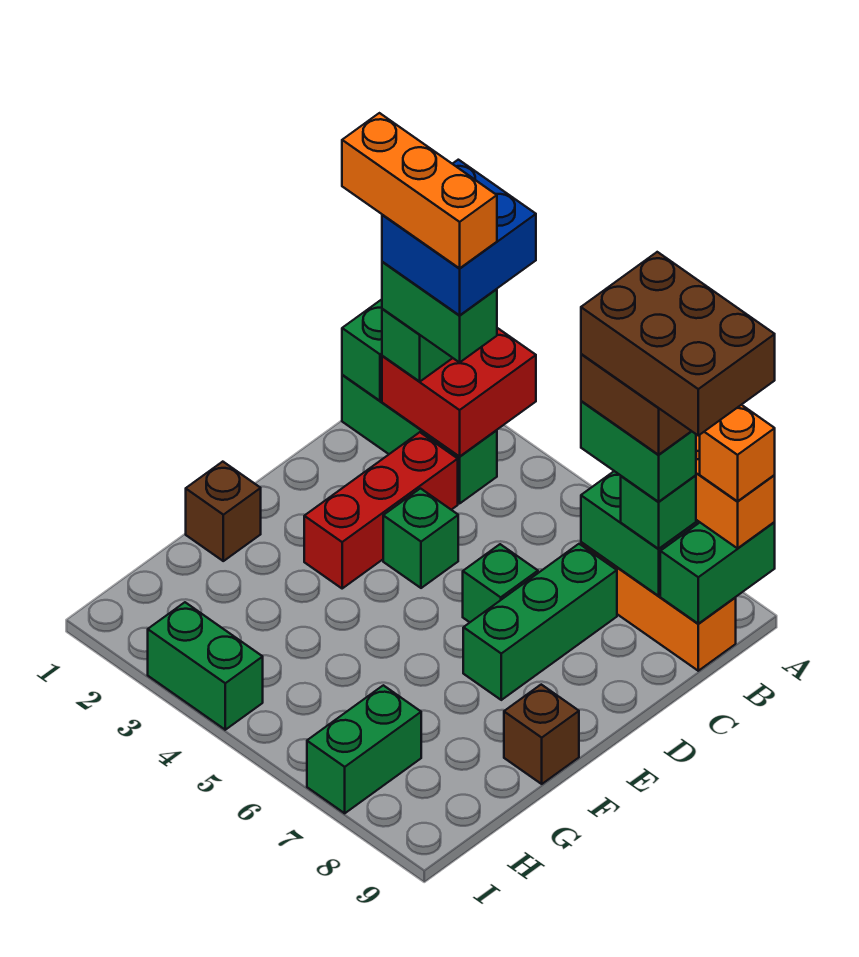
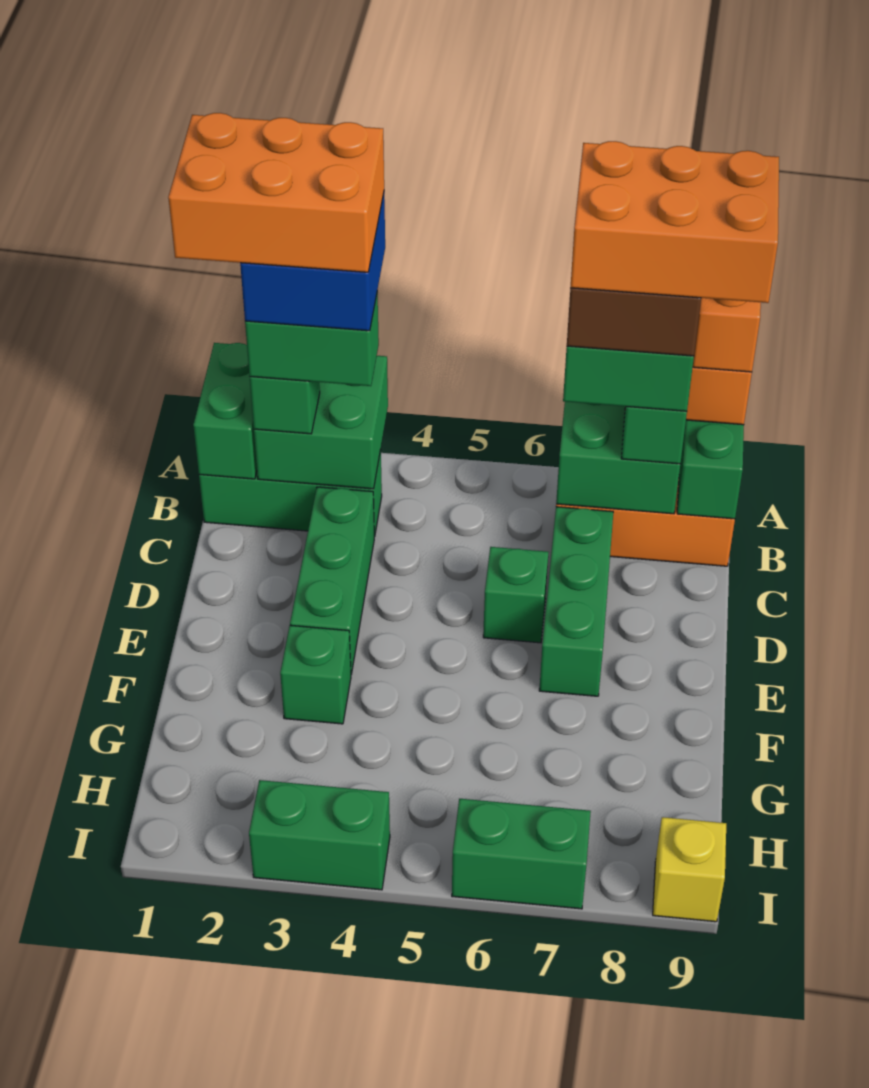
red brick A2:B3 level 2 -> green brick A2:B3 level 2
brown brick A7:B9 level 6 -> orange brick A7:B9 level 6
orange brick B1:B3 level 6 -> orange brick A1:B3 level 6
red brick C3:E3 level 1 -> green brick C3:E3 level 1
green brick D4 level 1 -> green brick F3 level 1
brown brick F1 level 1 -> none
brown brick F9 level 1 -> none
green brick H7:I7 level 1 -> green brick I6:I7 level 1
none -> yellow brick I9 level 1

